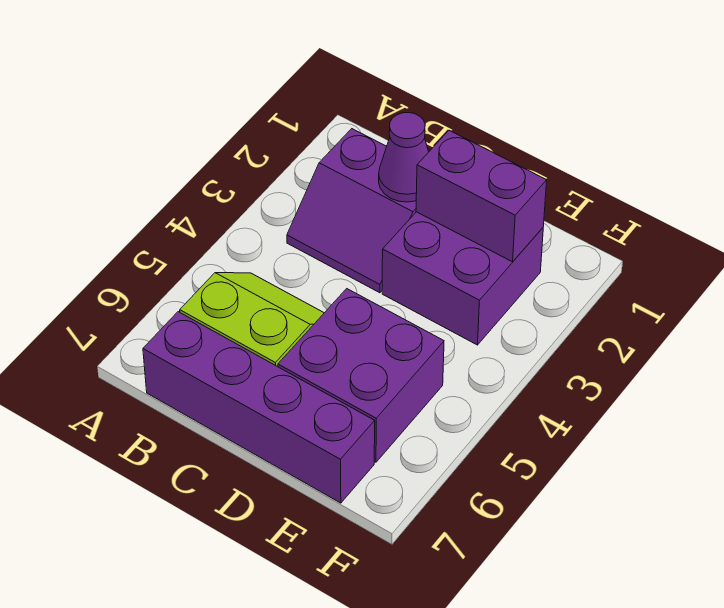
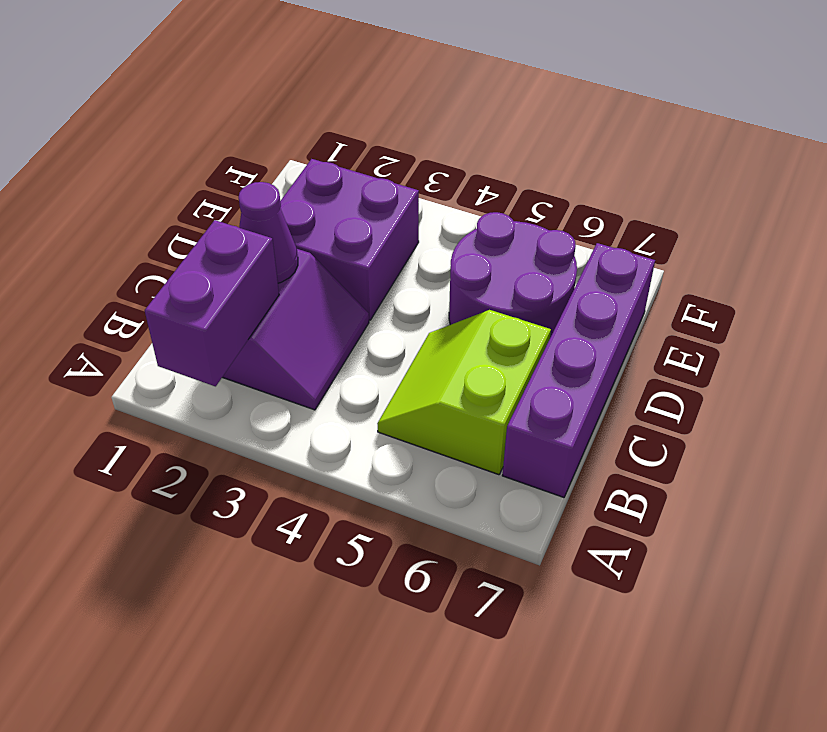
purple brick D2:E2 level 2 -> purple brick A2:B2 level 2
purple brick D5:E6 level 1 -> purple round brick D5:E6 level 1

